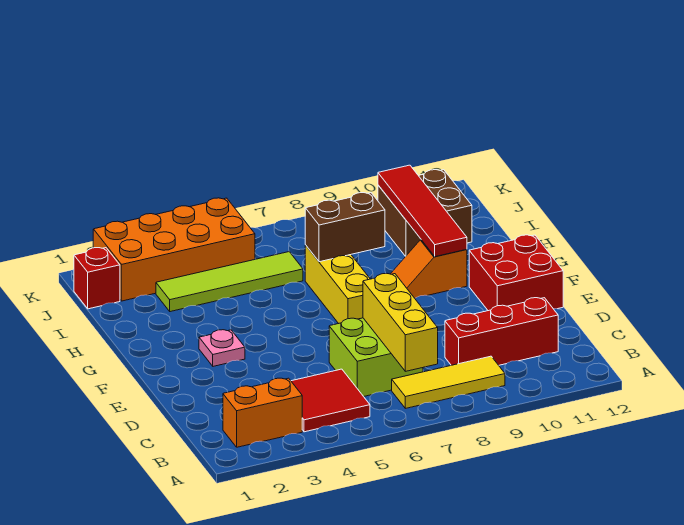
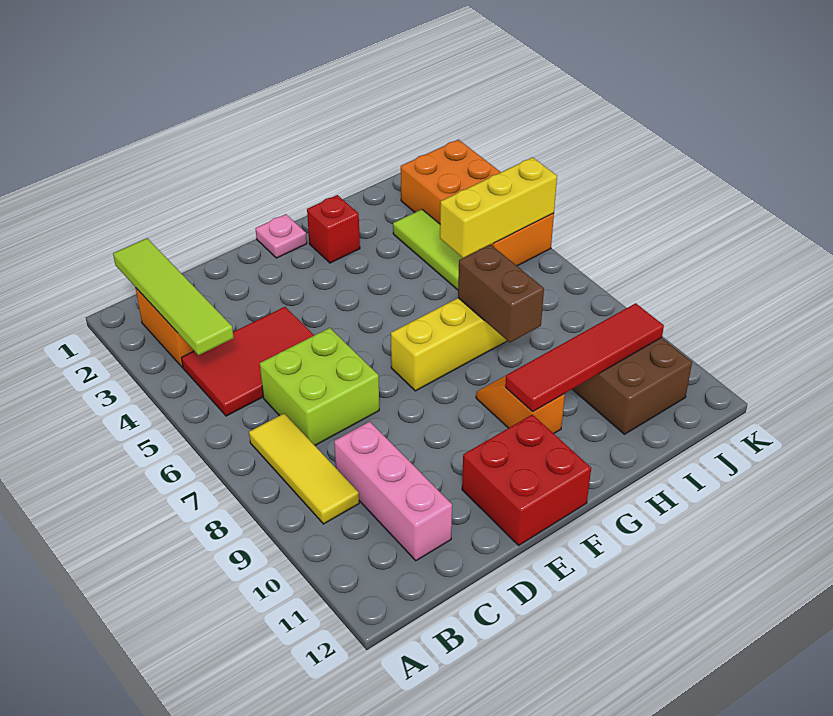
none -> lime tile B1:B4 level 2
red tile B4:C5 level 1 -> red tile B4:D5 level 1
yellow brick B7:D7 level 2 -> yellow brick I5:K5 level 2
red brick C9:C11 level 1 -> pink brick C9:C11 level 1
pink plate F3 level 1 -> pink plate F1 level 1
red brick J1 level 1 -> red brick G2 level 1

